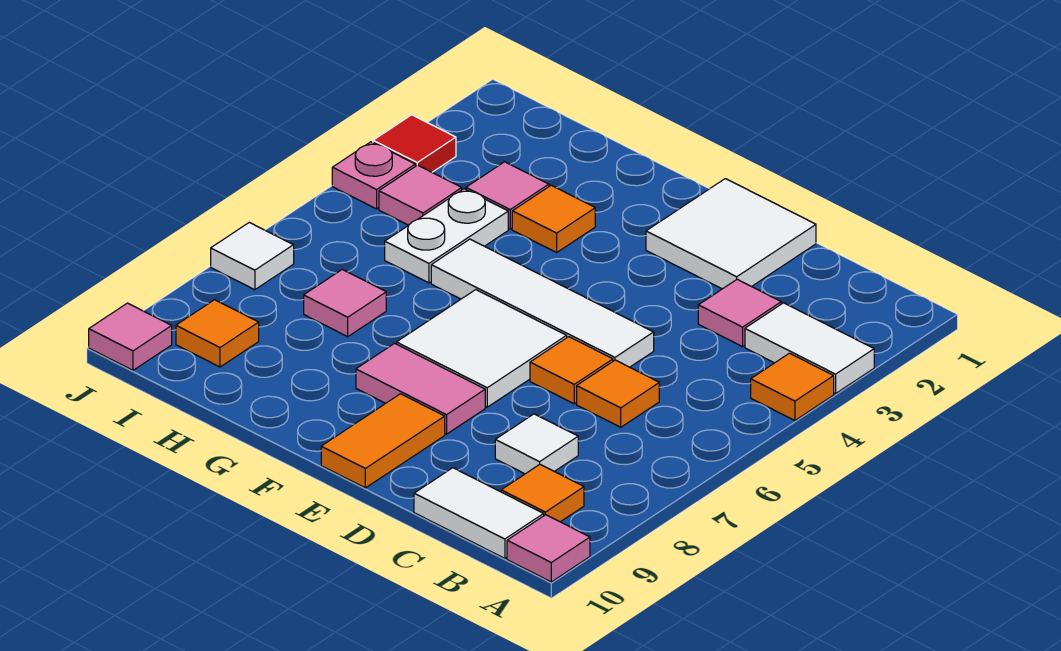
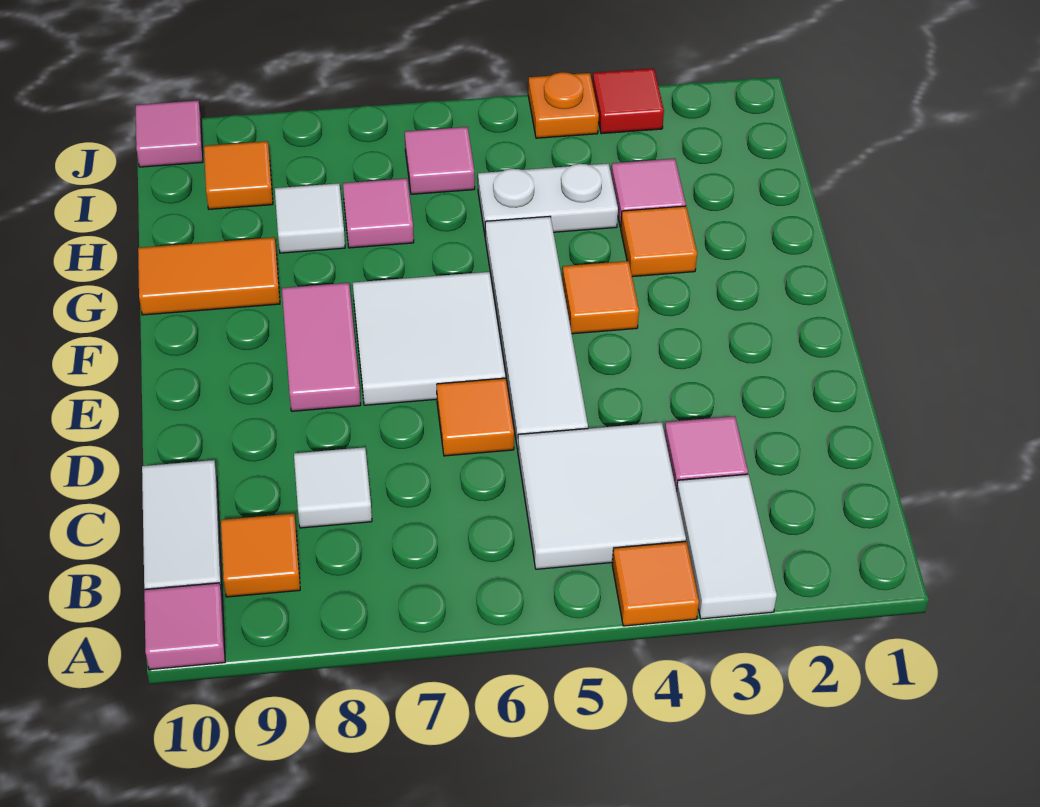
orange tile C6 level 1 -> orange tile F4 level 1
white tile D1:E2 level 1 -> white tile B4:C5 level 1
orange tile E9:E10 level 1 -> orange tile G9:G10 level 1
pink tile I4 level 1 -> pink tile I6 level 1
pink plate J4 level 1 -> orange plate J4 level 1
white tile J7 level 1 -> white tile H8 level 1

